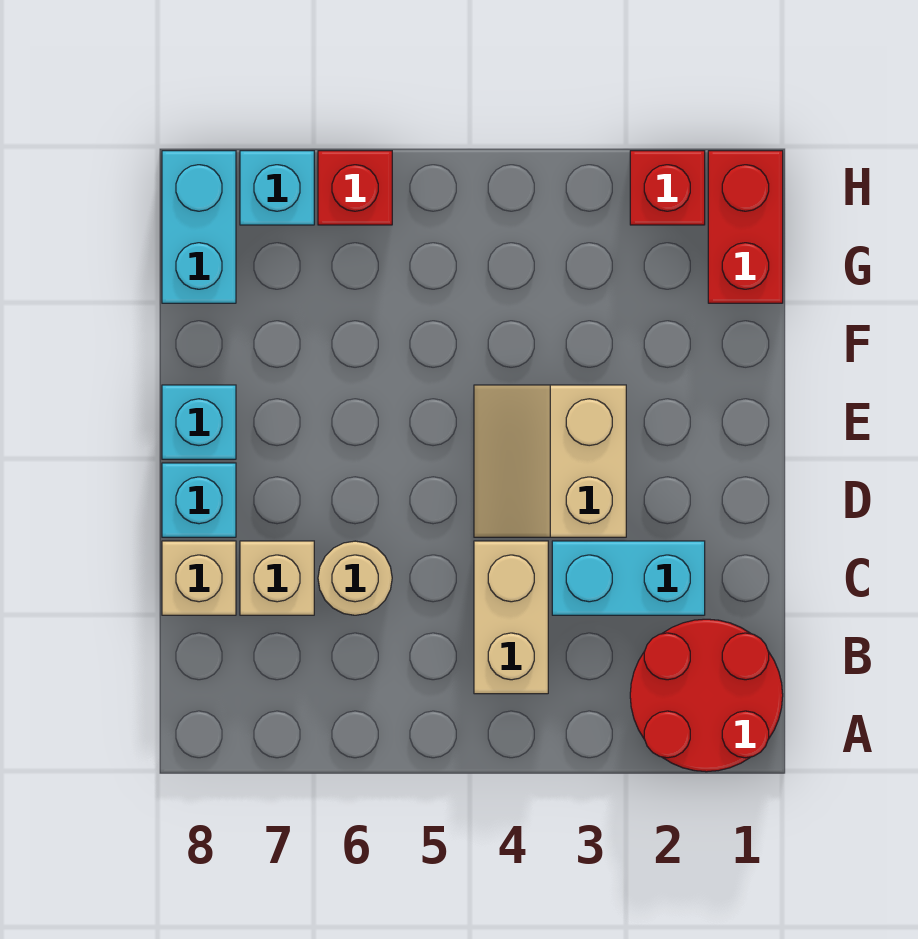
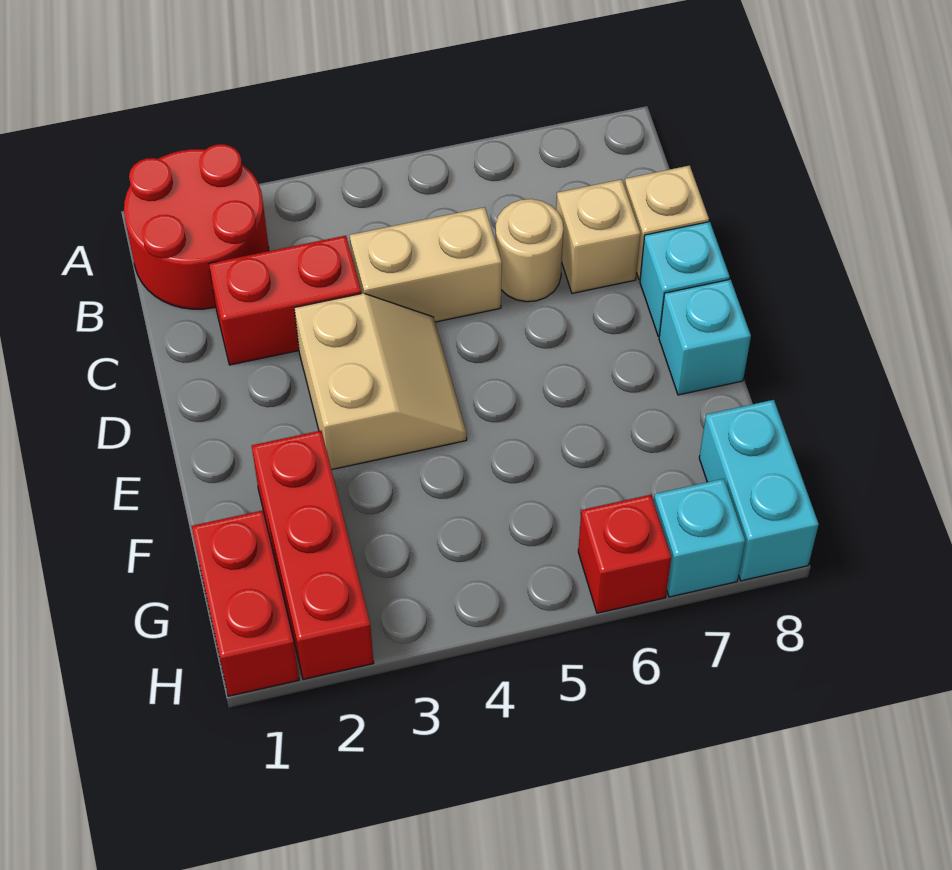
tan brick B4:C4 level 1 -> tan brick C4:C5 level 1
cyan brick C2:C3 level 1 -> red brick C2:C3 level 1
red brick H2 level 1 -> red brick F2:H2 level 1

